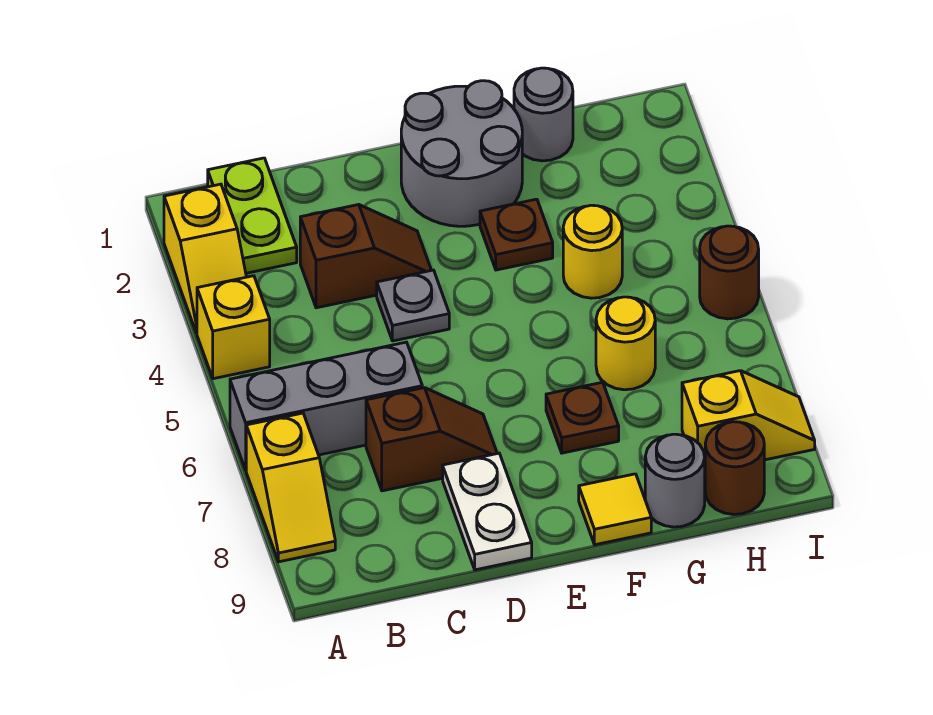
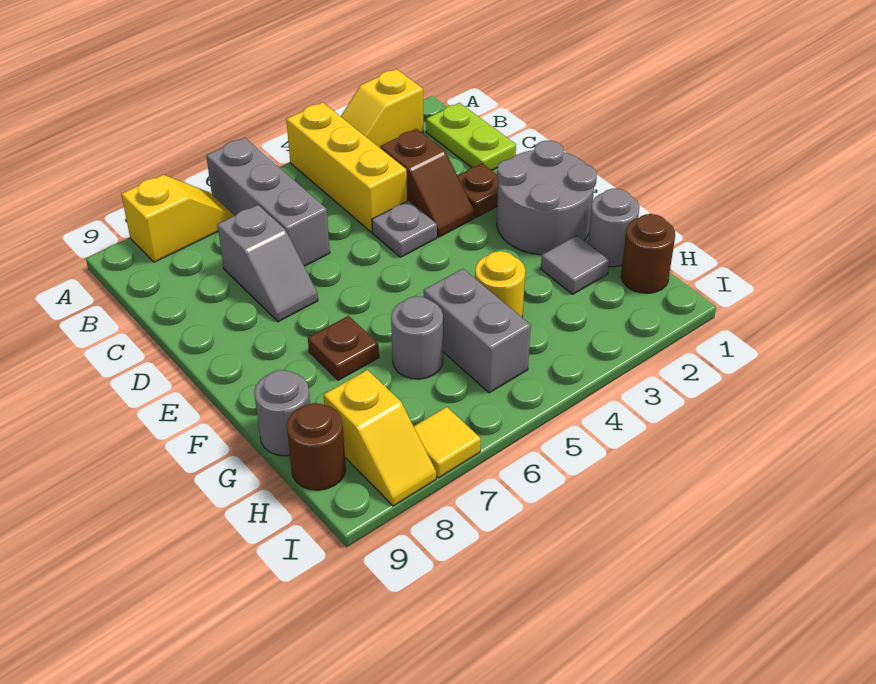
yellow brick A4 level 1 -> yellow brick A4:C4 level 1
yellow slope A7:A8 level 1 top 7 -> yellow slope A7:A8 level 1 top 8
lime plate B1:B2 level 1 -> lime plate B1:C1 level 1
brown slope C7:D7 level 1 top C -> grey slope C7:D7 level 1 top C
white plate D8:D9 level 1 -> none
brown plate F3 level 1 -> brown plate D2 level 1
yellow tile F9 level 1 -> yellow tile I7 level 1
none -> grey tile G2 level 1
none -> grey brick G5:H5 level 1
yellow round brick G6 level 1 -> grey round brick G6 level 1
brown round brick I5 level 1 -> brown round brick H1 level 1

